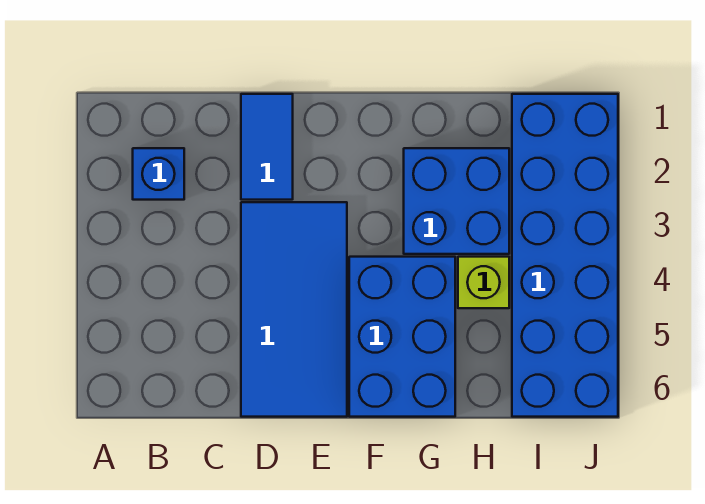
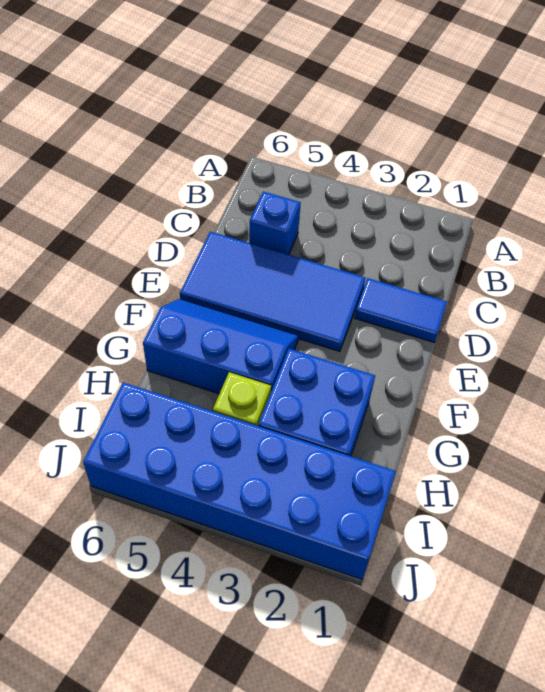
blue brick B2 level 1 -> blue brick C5 level 1
blue brick F4:G6 level 1 -> blue slope F4:G6 level 1 top G

